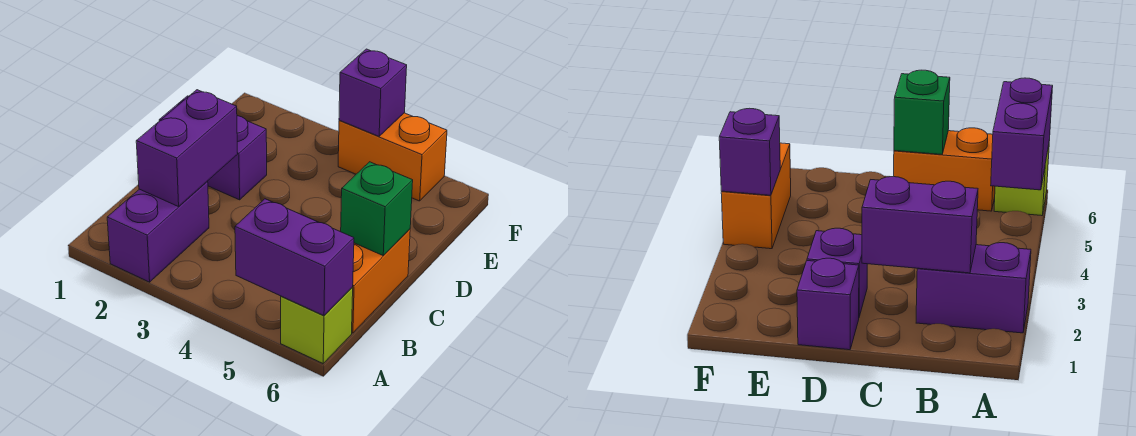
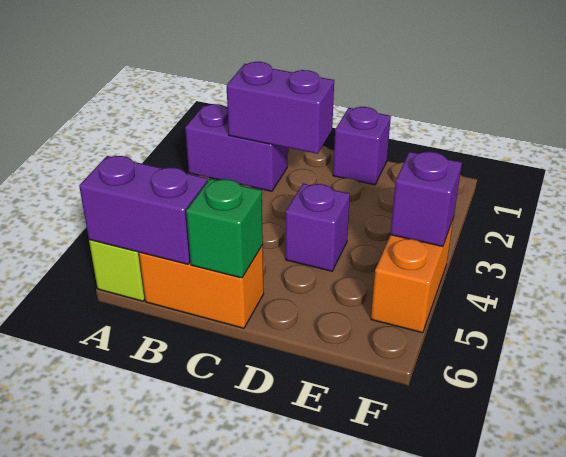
purple brick A5:A6 level 2 -> purple brick A6:B6 level 2
purple brick D2 level 1 -> purple brick D4 level 1

